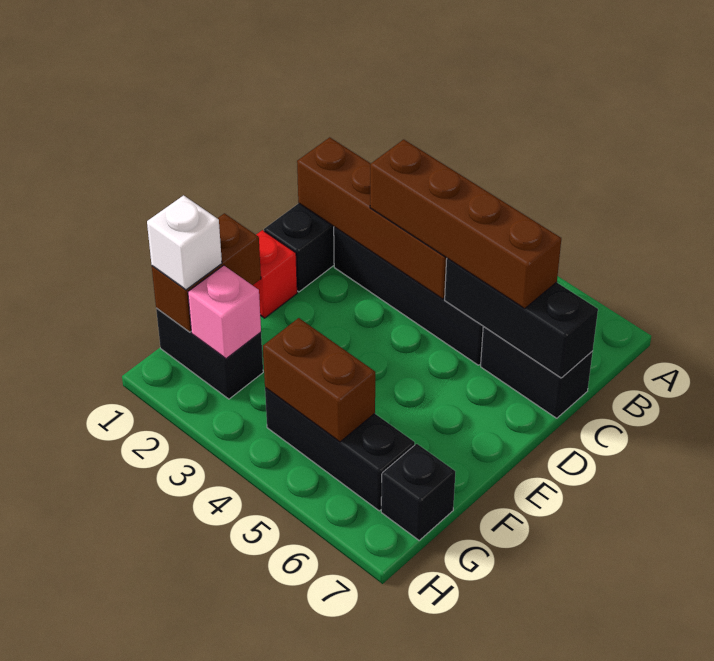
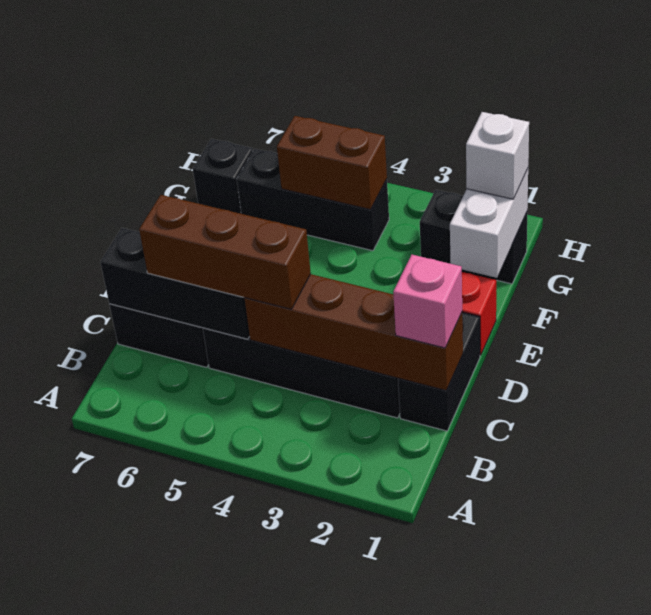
brown brick C3:C6 level 3 -> brown brick C4:C6 level 3
brown brick F1:G1 level 2 -> white brick F1:G1 level 2
pink brick G2 level 2 -> pink brick C1 level 3

